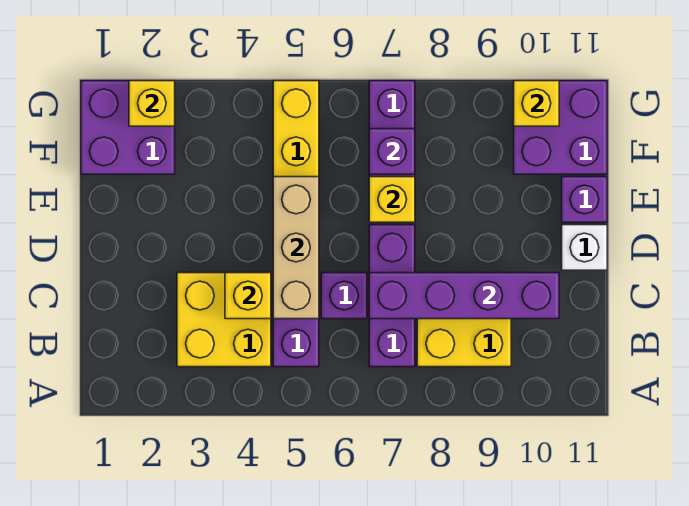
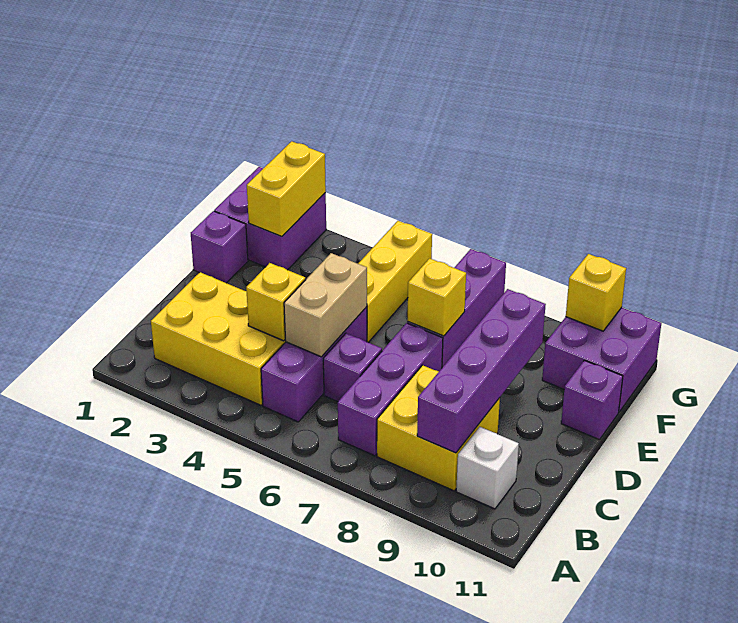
yellow brick B3:C4 level 1 -> yellow brick B2:C4 level 1
tan brick C5:E5 level 2 -> tan brick C5:D5 level 2
purple brick C7:C10 level 2 -> purple brick B9:E9 level 2
white brick D11 level 1 -> white brick B10 level 1
purple brick F7 level 2 -> purple brick E1 level 1
yellow brick G2 level 2 -> yellow brick F2:G2 level 2

